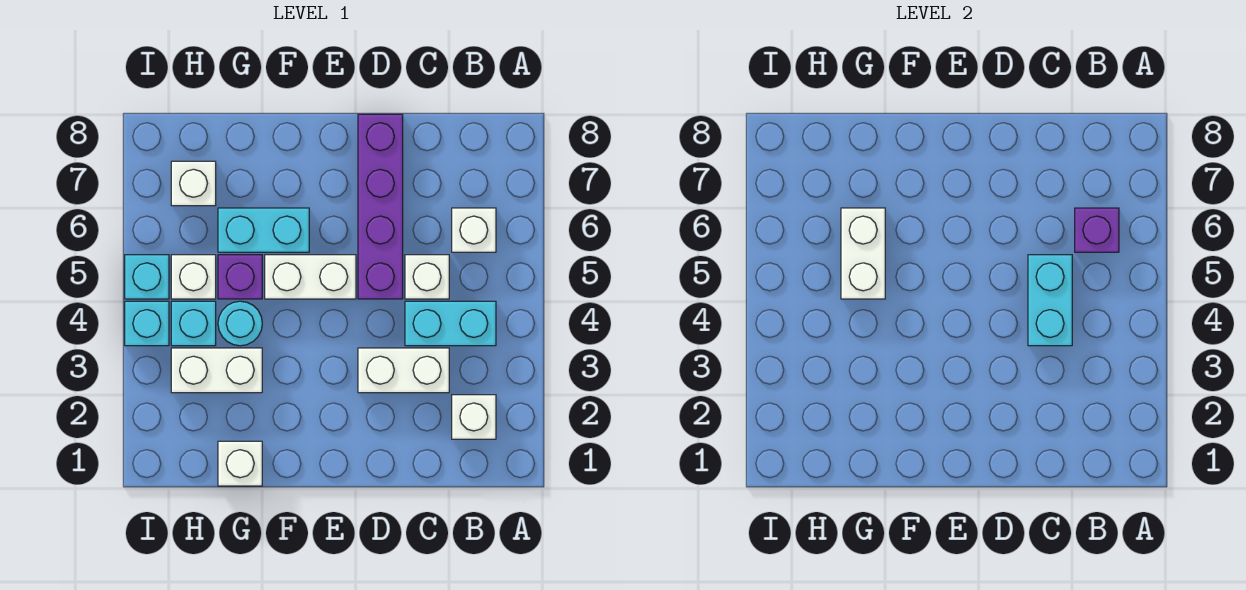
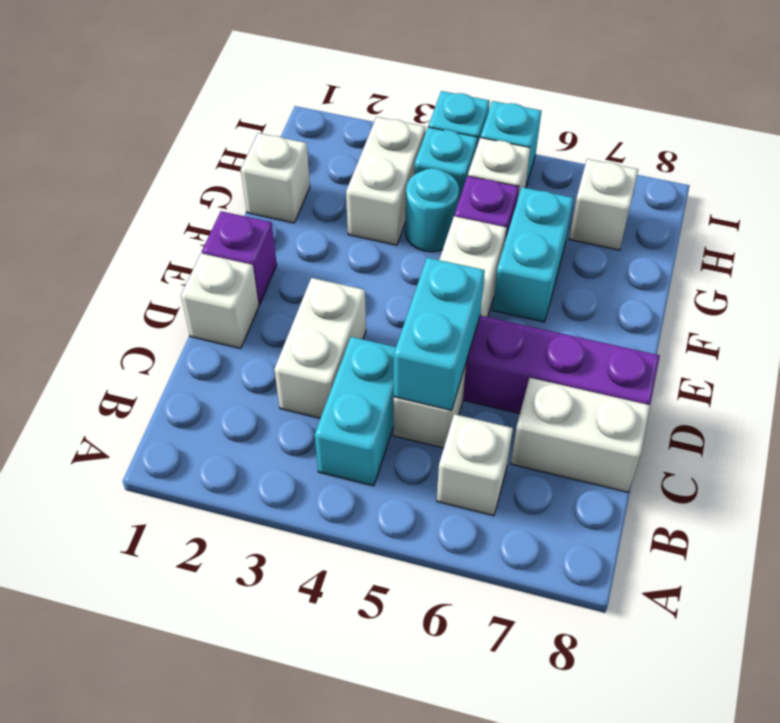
white brick B2 level 1 -> white brick D1 level 1
purple brick B6 level 2 -> purple brick E1 level 1
cyan brick C4:C5 level 2 -> cyan brick C5:D5 level 2
white brick G5:G6 level 2 -> white brick C7:C8 level 1

